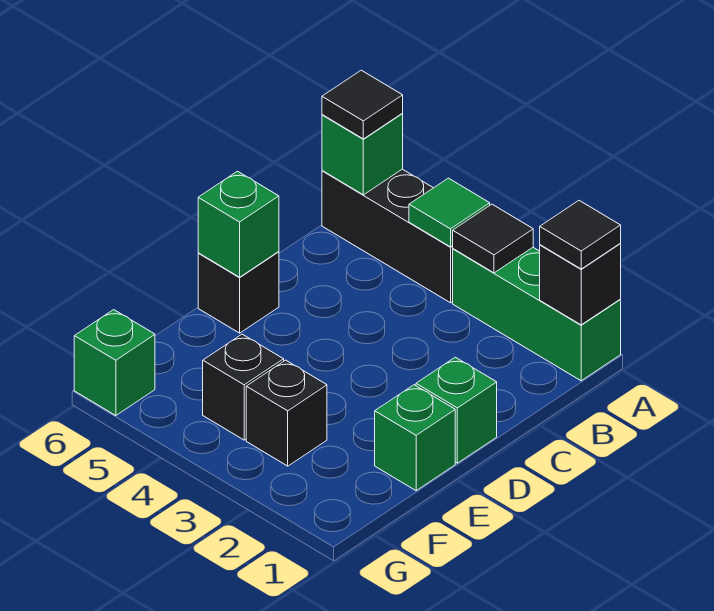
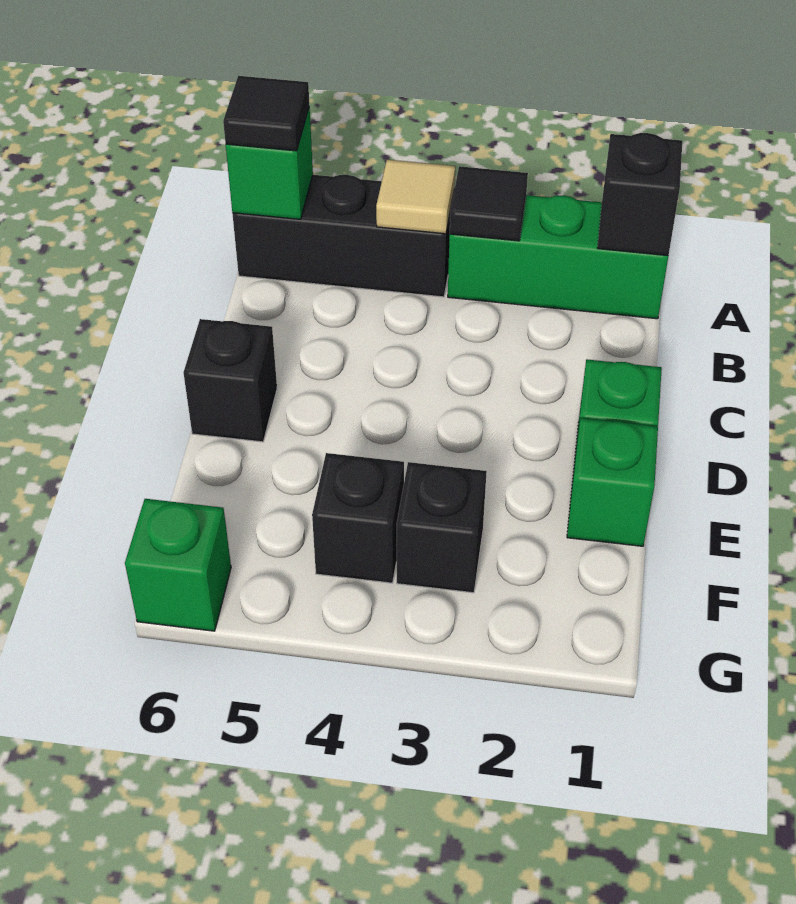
black tile A1 level 3 -> none
green tile A4 level 2 -> tan tile A4 level 2
green brick D6 level 2 -> none

